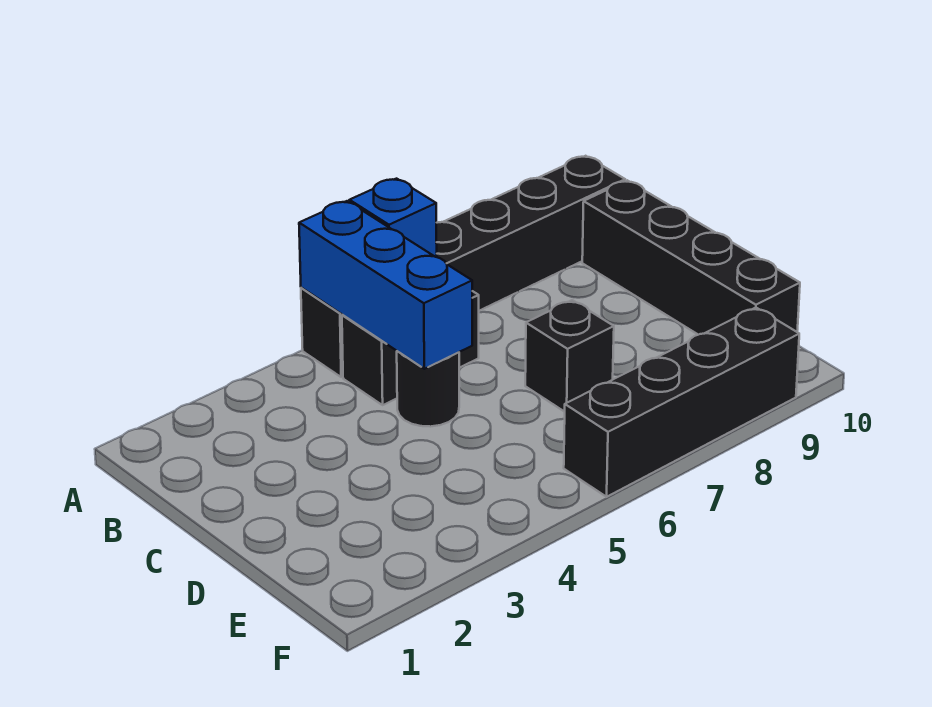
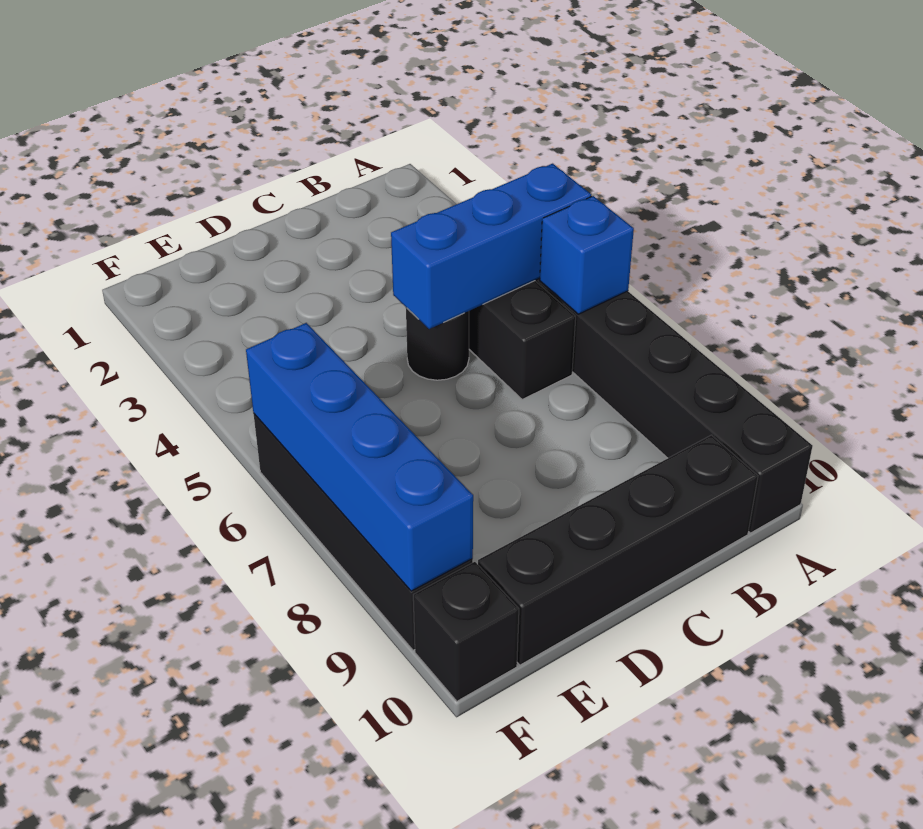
black brick D7 level 1 -> black brick F10 level 1
none -> blue brick F6:F9 level 2

